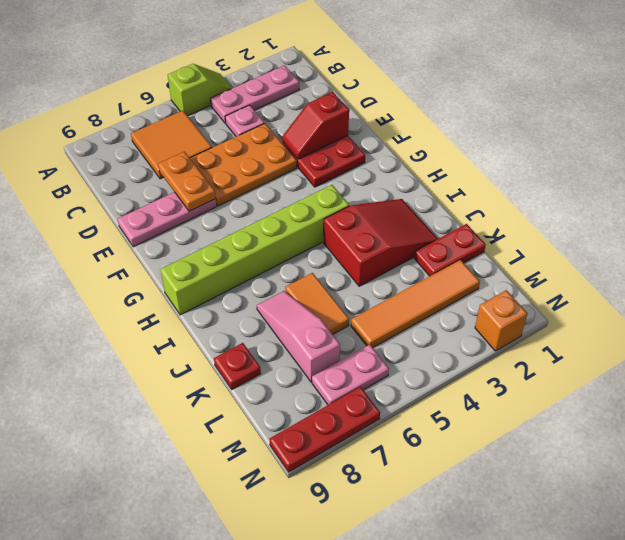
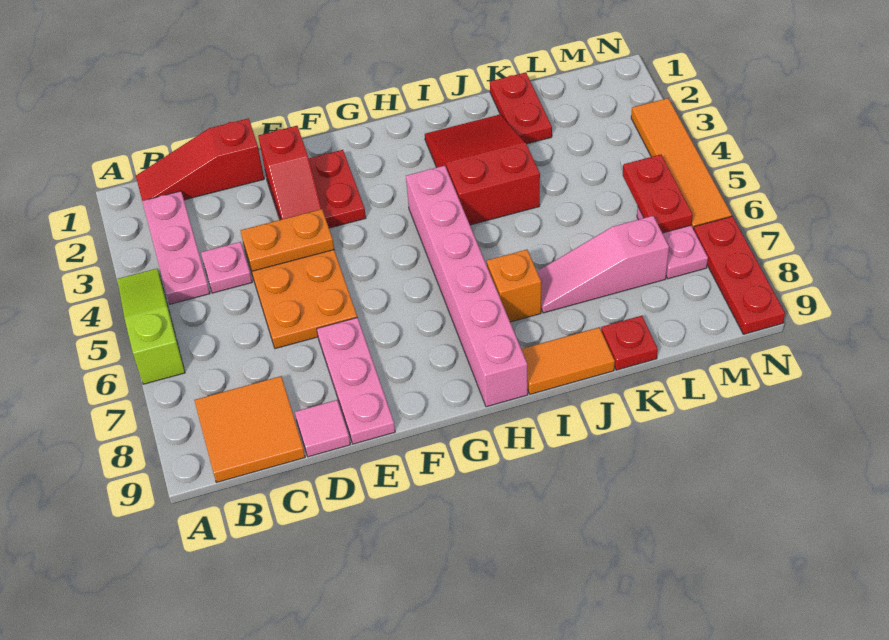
lime slope A4:A5 level 1 top 5 -> lime slope A4:A6 level 1 top 6
none -> red slope B1:D1 level 1 top D
orange tile B6:C7 level 1 -> orange tile B8:C9 level 1
orange plate D7:E7 level 2 -> orange plate D4:E4 level 2
none -> pink tile D9 level 1
lime brick H4:H9 level 1 -> pink brick H4:H9 level 1
orange tile J6:K6 level 1 -> orange tile I9:J9 level 1
orange tile L2:L5 level 1 -> orange tile N3:N6 level 1
none -> red plate M5:M6 level 2
orange brick N2 level 1 -> orange brick I7 level 1

